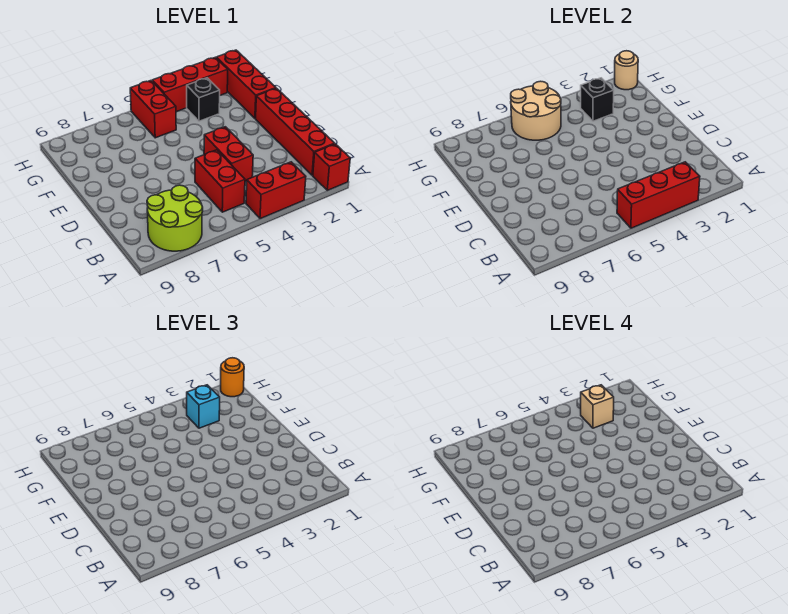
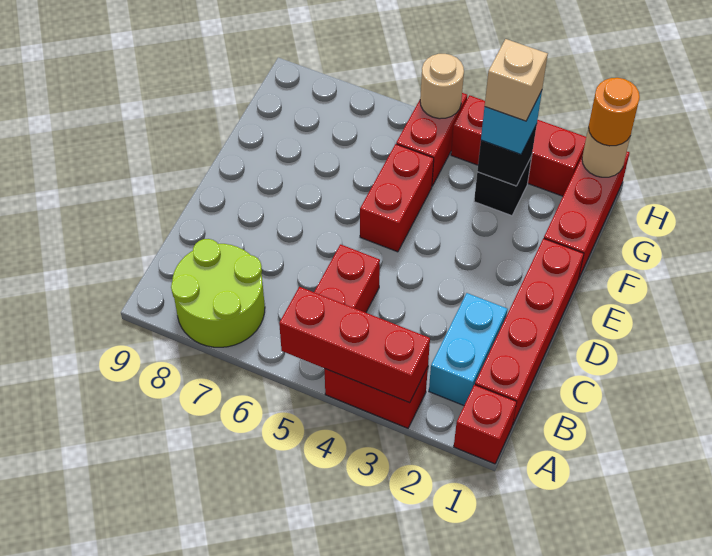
none -> cyan brick B2:C2 level 1
red brick C4:D4 level 1 -> red brick E5:F5 level 1
tan round brick G5:H6 level 2 -> tan round brick H5 level 2

